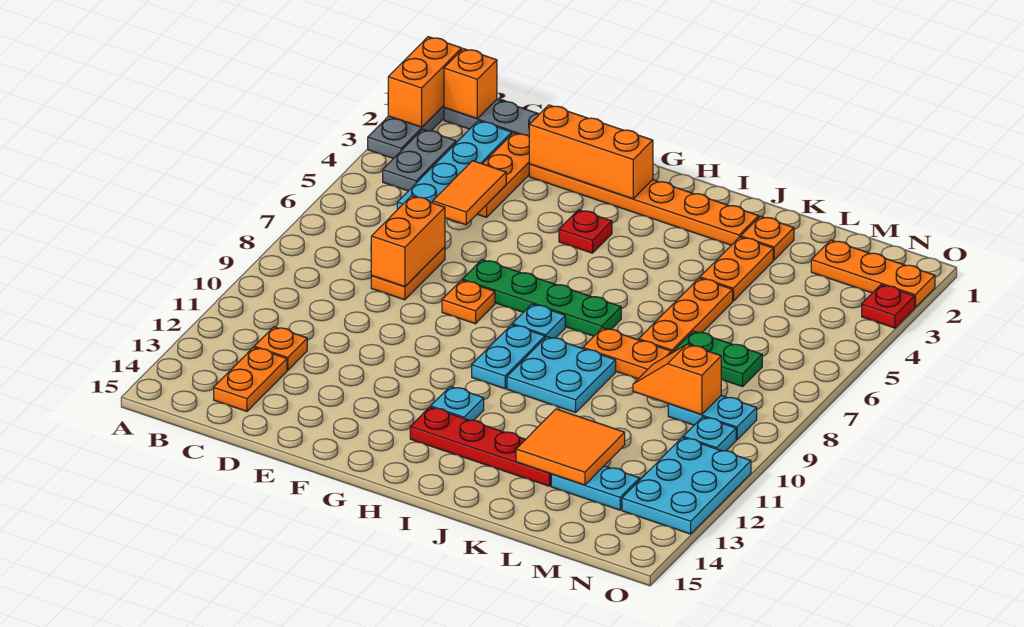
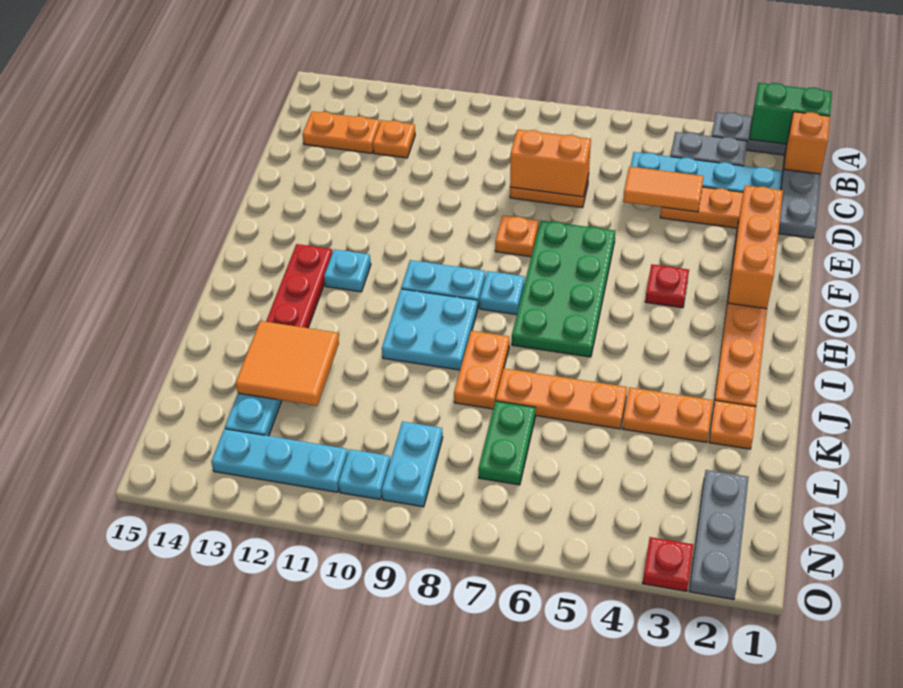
orange brick A1:A2 level 2 -> green brick A1:A2 level 2
green plate F7:I7 level 1 -> green plate F6:I7 level 1
orange slope L9:M9 level 2 top M -> none
orange plate M2:O2 level 1 -> grey plate M2:O2 level 1
cyan plate N11:O13 level 1 -> cyan plate N11:N13 level 1

